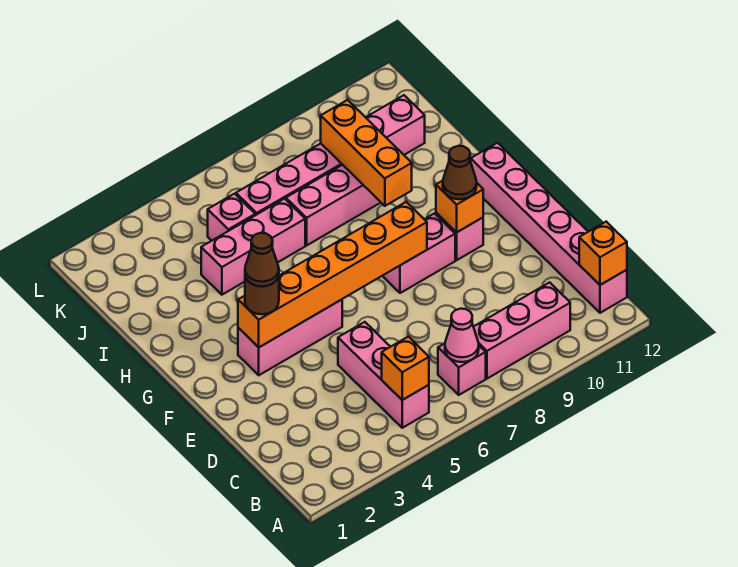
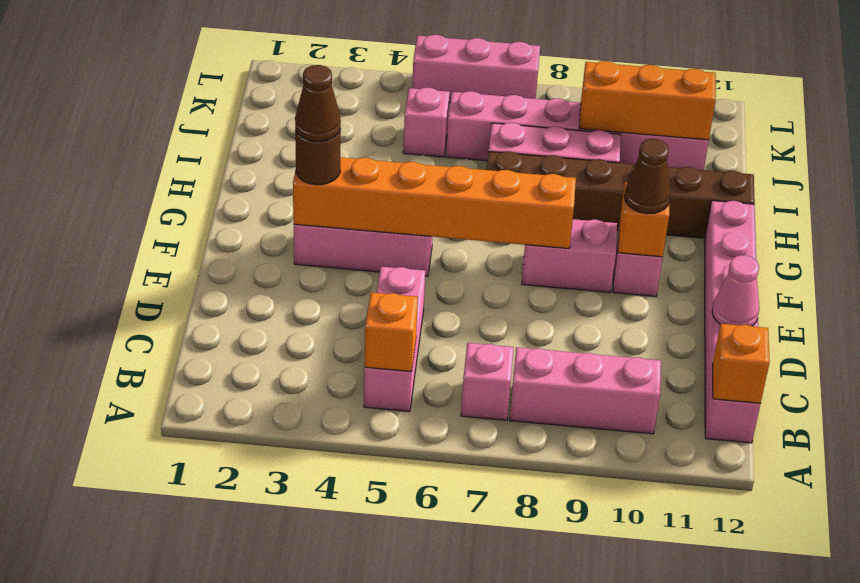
pink cone B7 level 2 -> pink cone D12 level 2
none -> brown brick H7:H12 level 1
orange brick H9:J9 level 2 -> orange brick J9:J11 level 2
pink brick I4:I6 level 1 -> pink brick L5:L7 level 1

